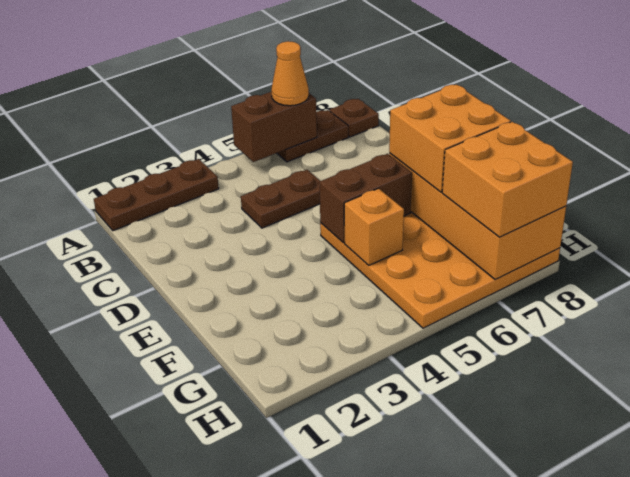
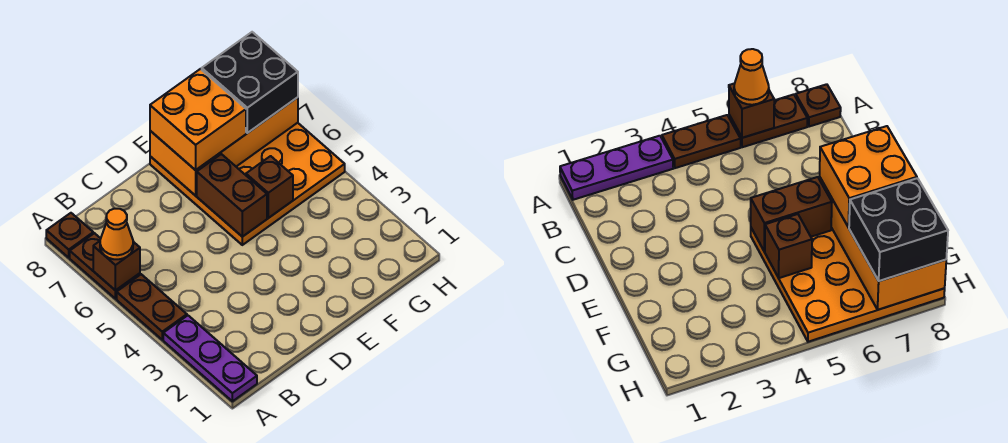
brown plate A1:A3 level 1 -> purple plate A1:A3 level 1
brown brick A5:A6 level 2 -> brown brick A6 level 2
brown plate C4:C5 level 1 -> brown plate A4:A5 level 1
orange brick F5 level 2 -> brown brick F5 level 2
orange brick G7:H8 level 3 -> black brick G7:H8 level 3

